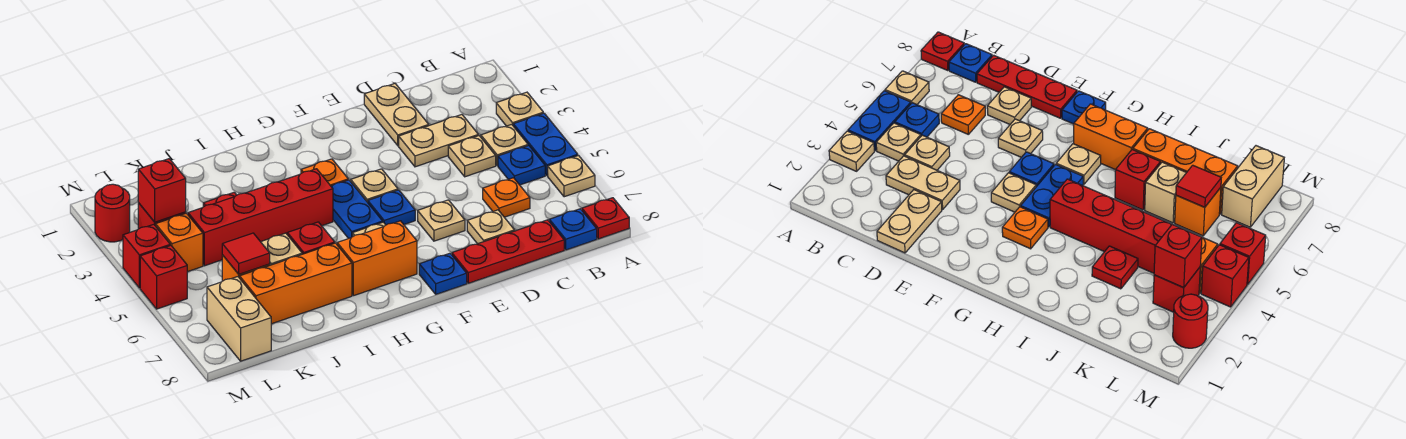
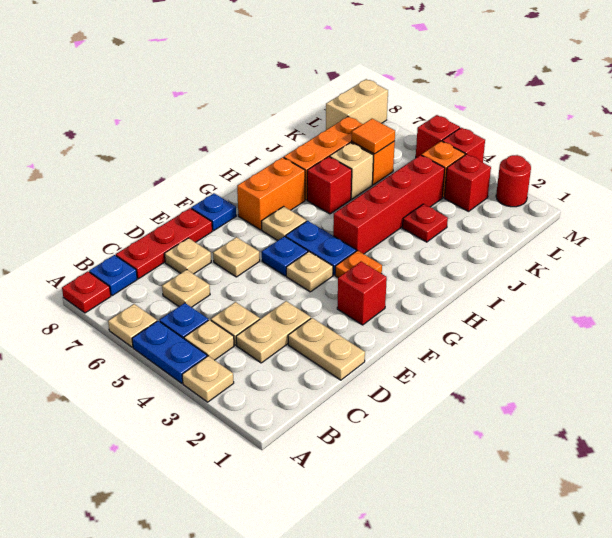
orange plate C6 level 1 -> tan plate C6 level 1
red tile K6 level 2 -> orange tile K6 level 2
red brick L3 level 2 -> red brick F2 level 1
tan brick L7:L8 level 1 -> tan brick L8:M8 level 1

